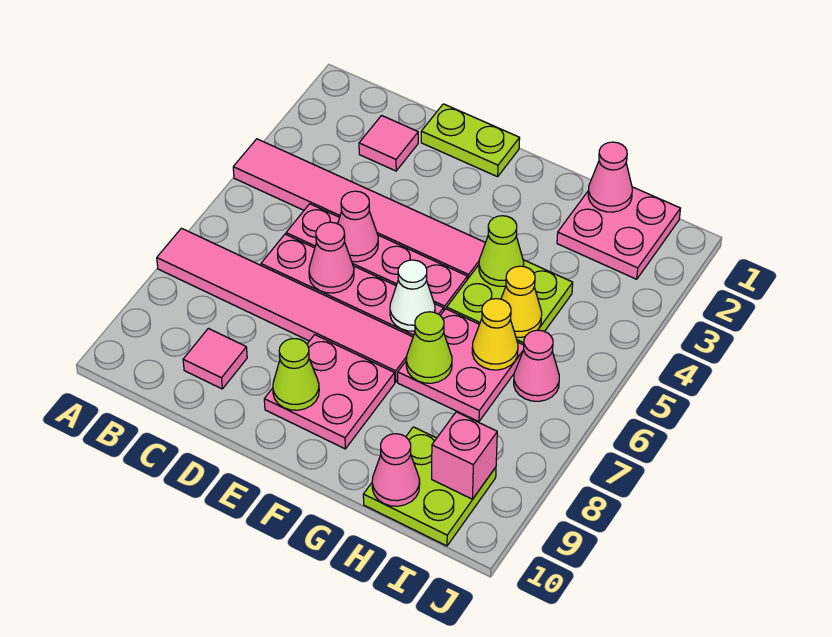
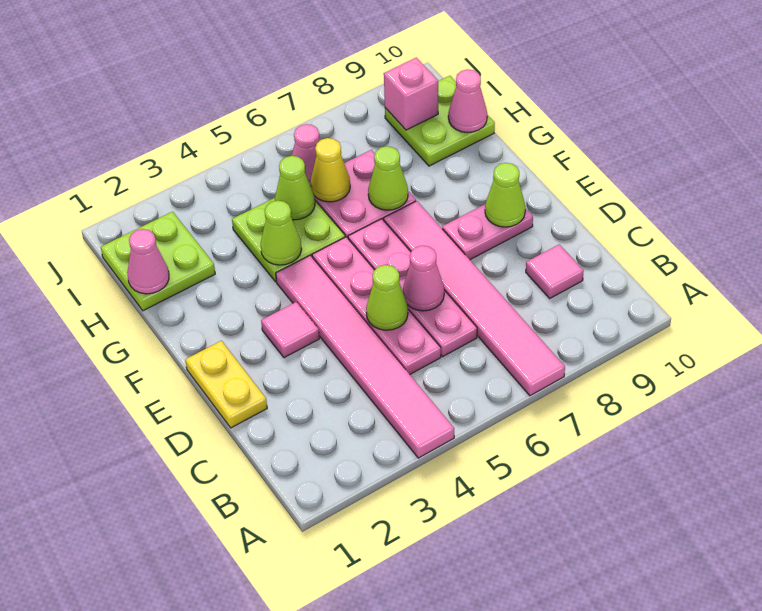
pink tile C2 level 1 -> pink tile E3 level 1
lime plate D1:E1 level 1 -> yellow plate D1:E1 level 1
pink cone D5 level 2 -> lime cone D5 level 2
pink plate E8:F9 level 1 -> pink plate E8:E9 level 1
white cone F6 level 2 -> none
pink plate H1:I2 level 1 -> lime plate H1:I2 level 1
yellow cone H5 level 2 -> lime cone H5 level 2

